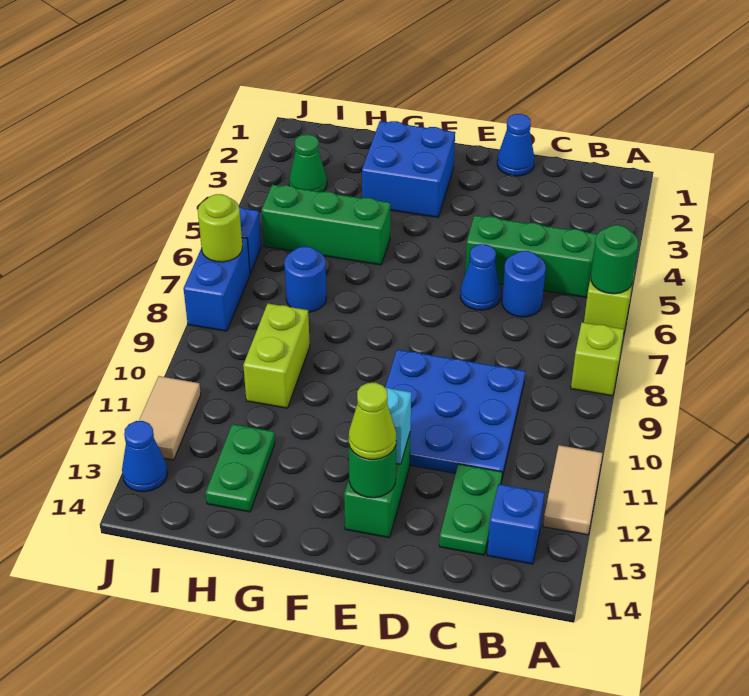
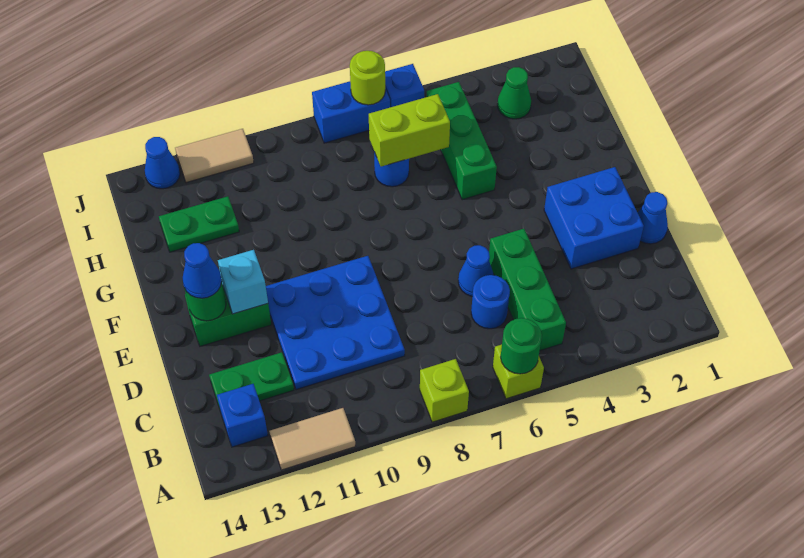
lime cone E13 level 3 -> blue cone E13 level 3
blue brick F2:G3 level 1 -> blue brick D2:E3 level 1
lime brick H9:H10 level 1 -> lime brick H6:H7 level 2

